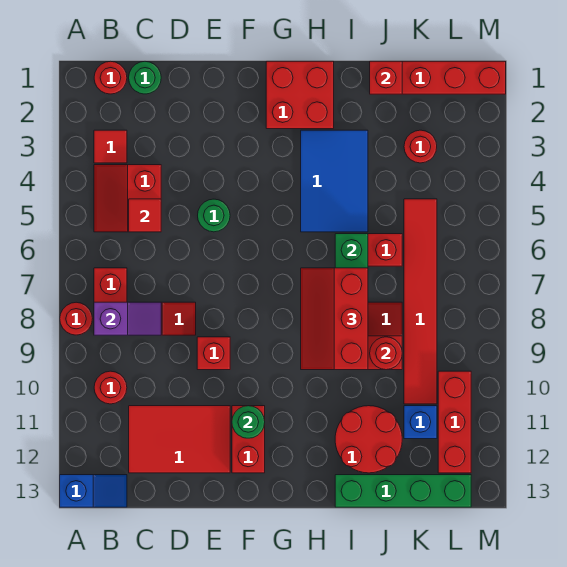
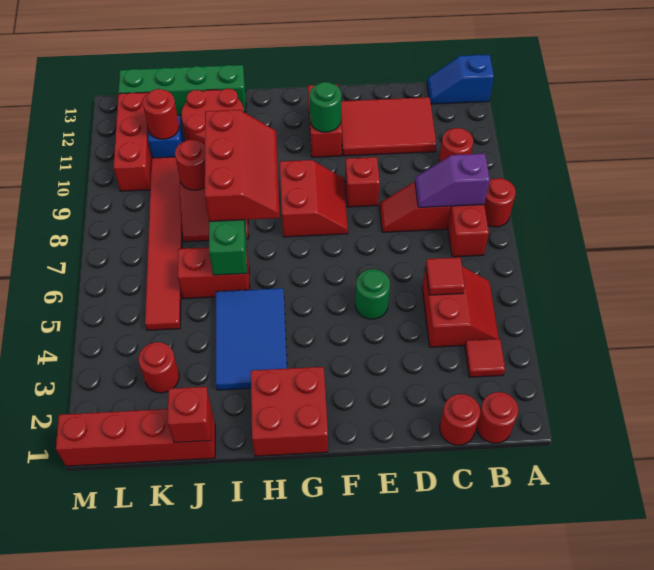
green round brick C1 level 1 -> red round brick C1 level 1
none -> red slope F8:G9 level 1 top G
none -> red round brick K11 level 2

